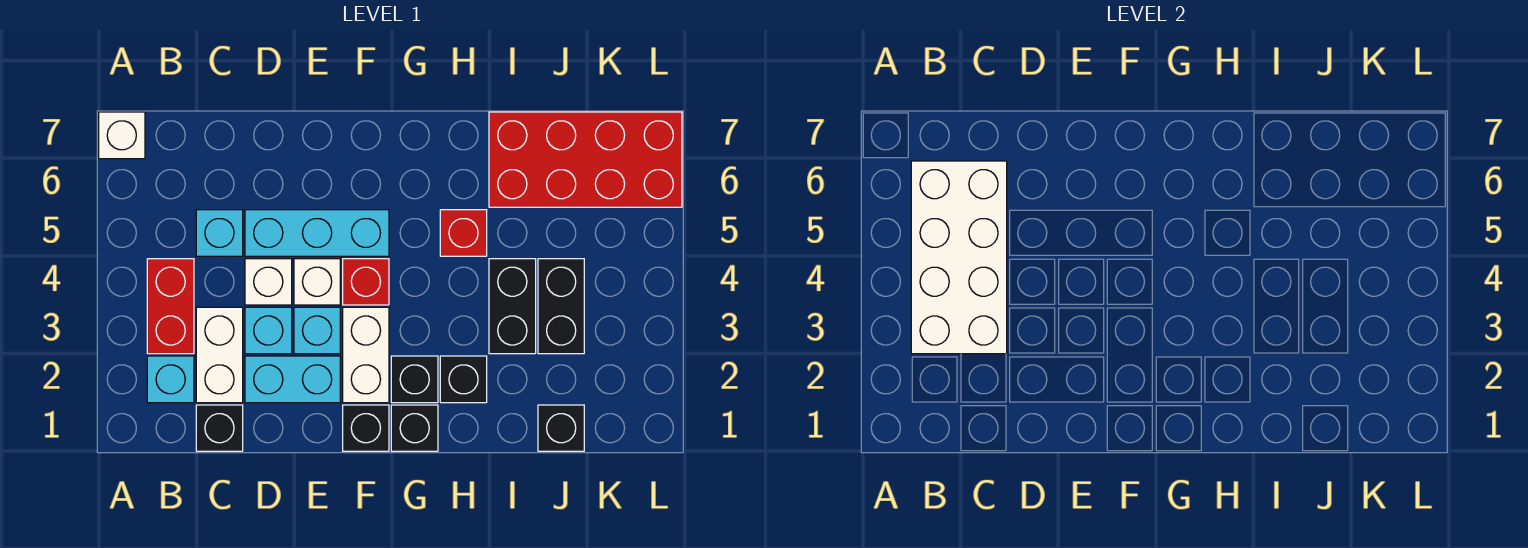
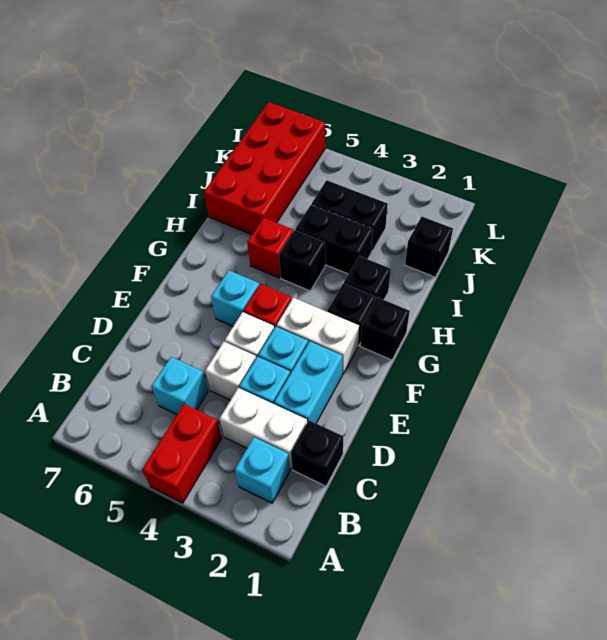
white brick A7 level 1 -> none
red brick B3:B4 level 1 -> red brick A4:B4 level 1
white brick B3:C6 level 2 -> none
cyan brick D5:F5 level 1 -> cyan brick F5 level 1
black brick F1 level 1 -> black brick H4 level 1

